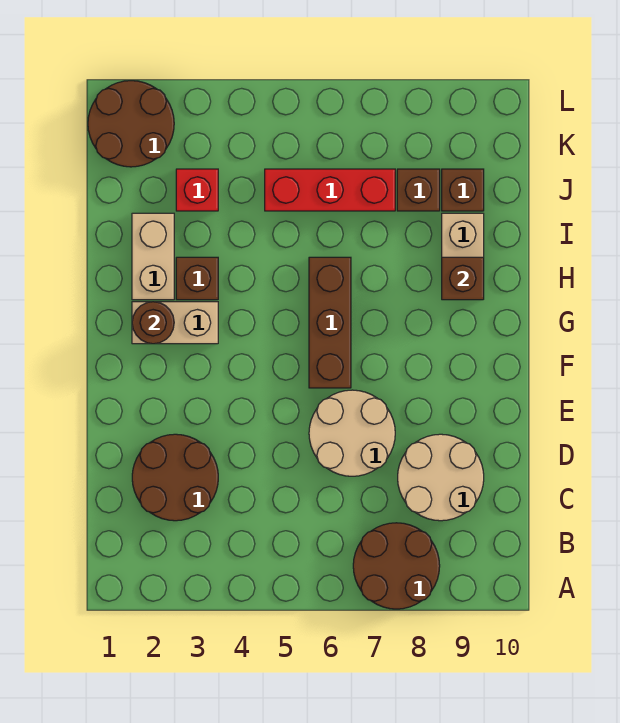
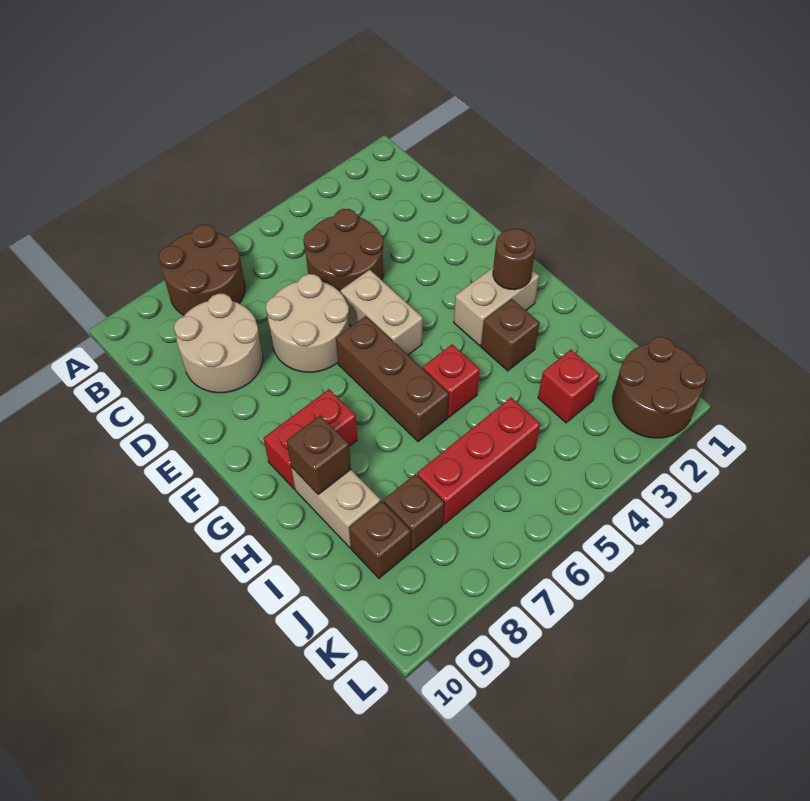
brown round brick C2:D3 level 1 -> brown round brick C4:D5 level 1
none -> red brick G8:G9 level 1
tan brick H2:I2 level 1 -> tan brick E5:F5 level 1
none -> red brick H5 level 1

